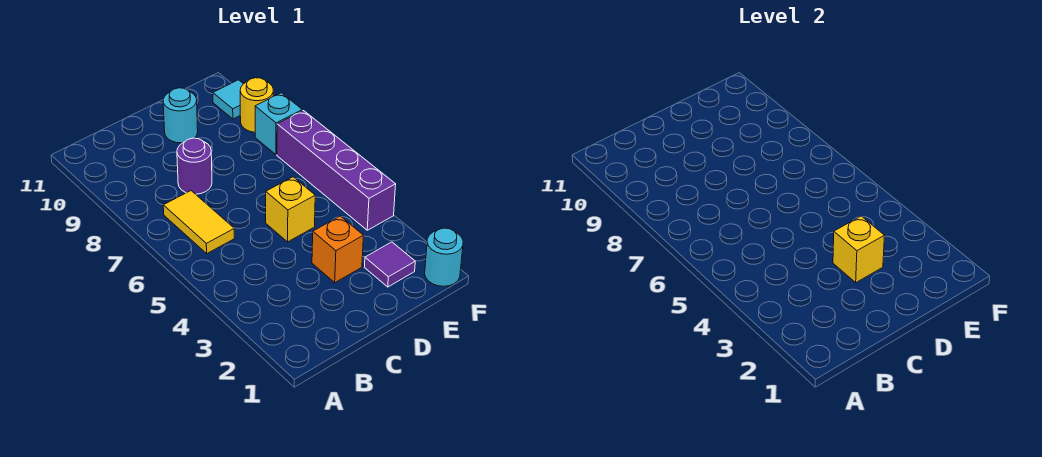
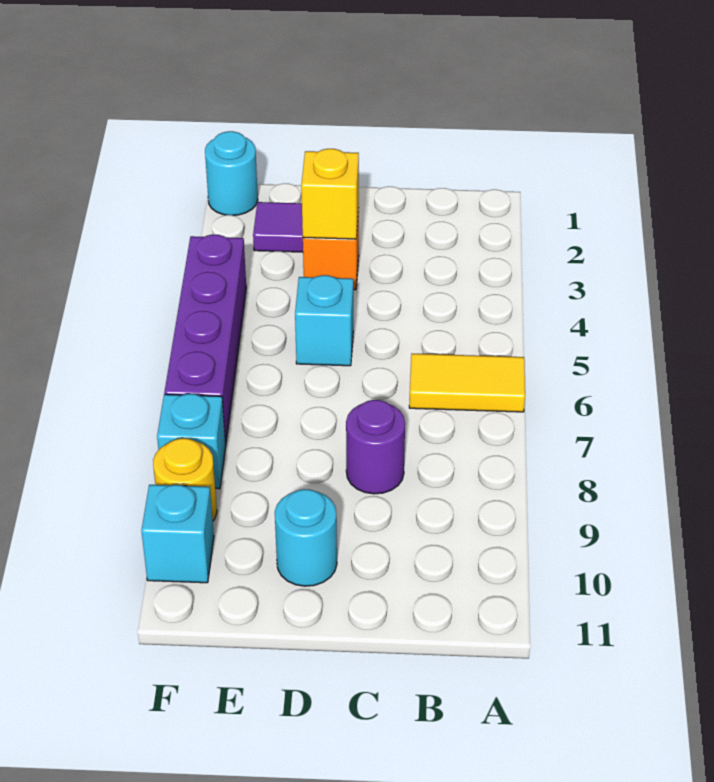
yellow tile B6:B7 level 1 -> yellow tile A6:B6 level 1
yellow brick D5 level 1 -> cyan brick D5 level 1
cyan tile F10 level 1 -> cyan brick F10 level 1

